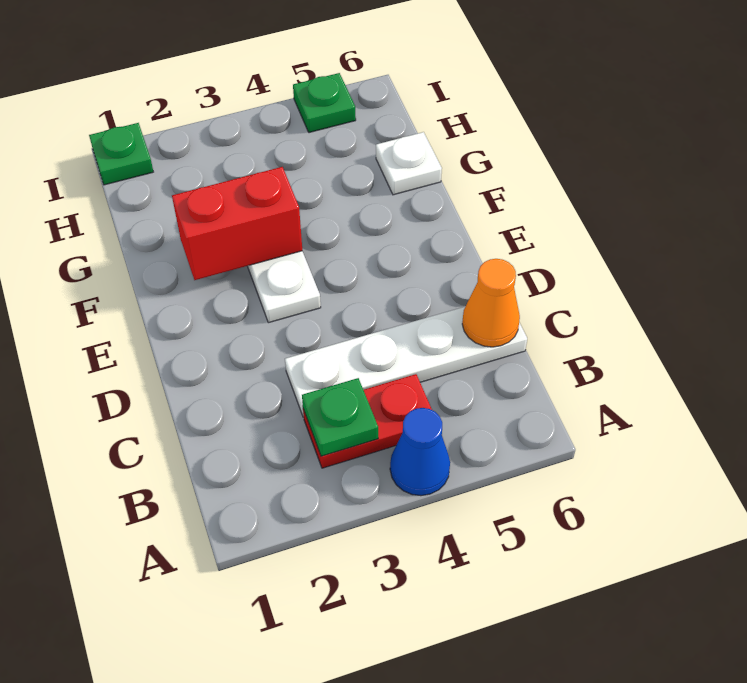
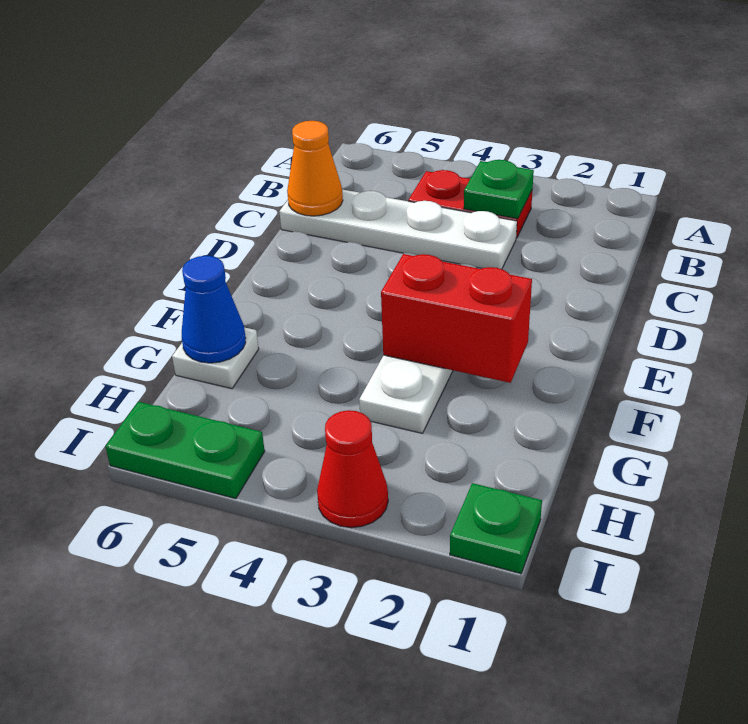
blue cone A4 level 1 -> blue cone G6 level 2
none -> red cone I3 level 1
green plate I5 level 1 -> green plate I5:I6 level 1

